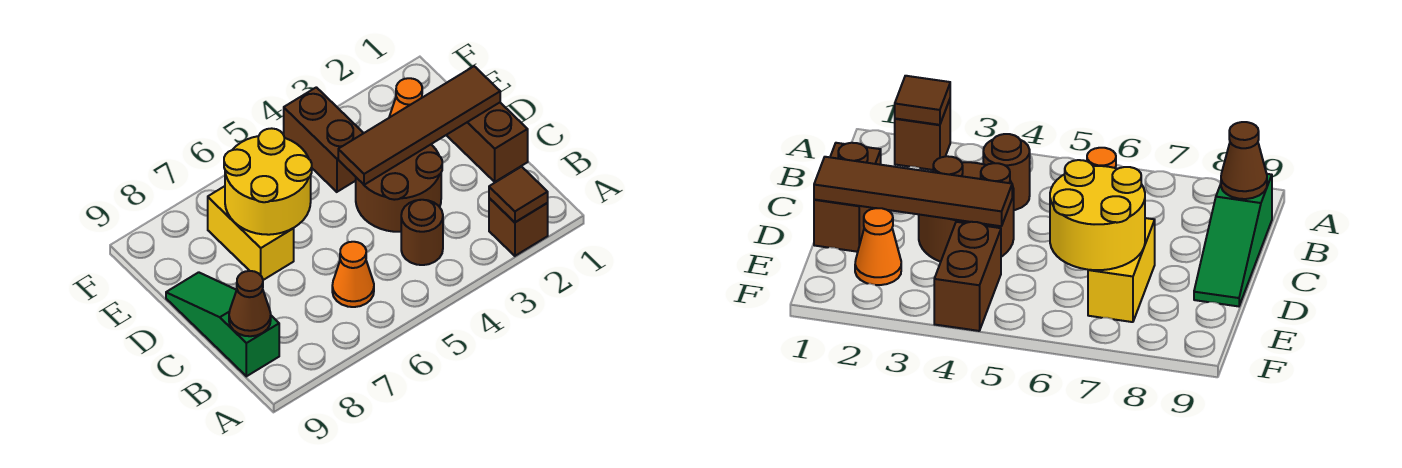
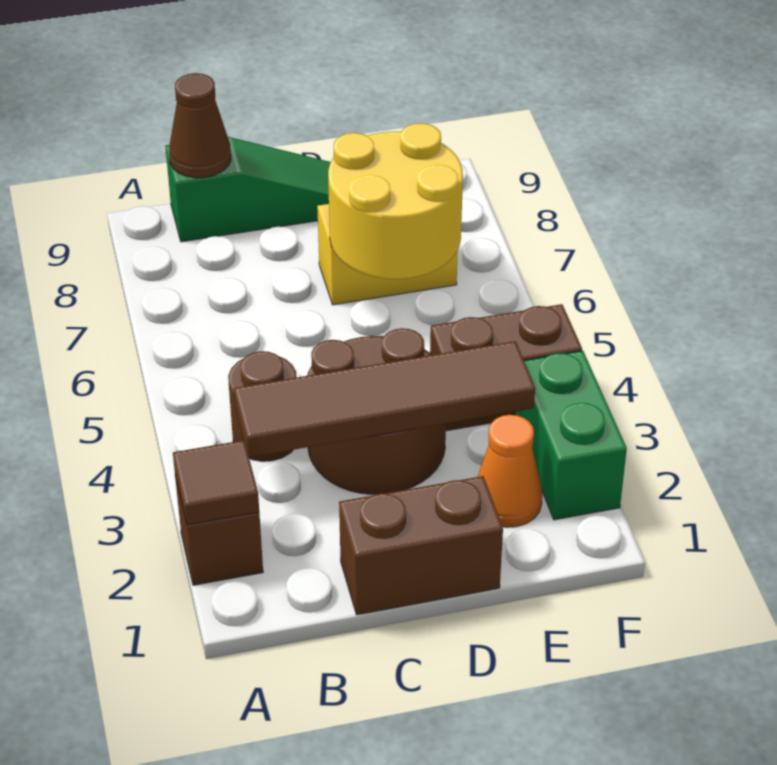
orange cone B6 level 1 -> none
brown tile D1:D4 level 2 -> brown tile B3:E3 level 2
none -> green brick F2:F3 level 1

